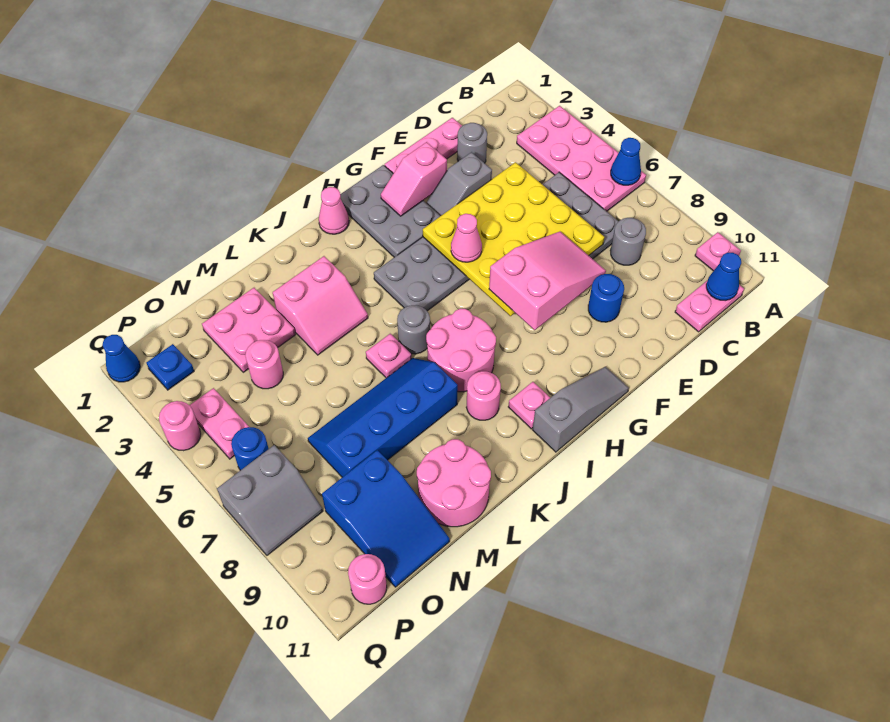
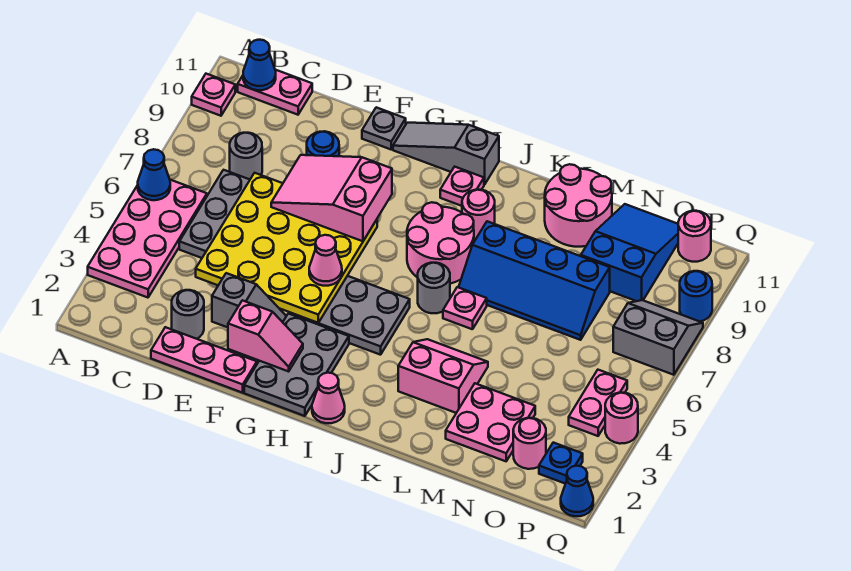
none -> grey plate F11 level 1
pink round brick N4 level 1 -> pink round brick O2 level 1
blue round brick P6 level 1 -> blue round brick Q9 level 1

